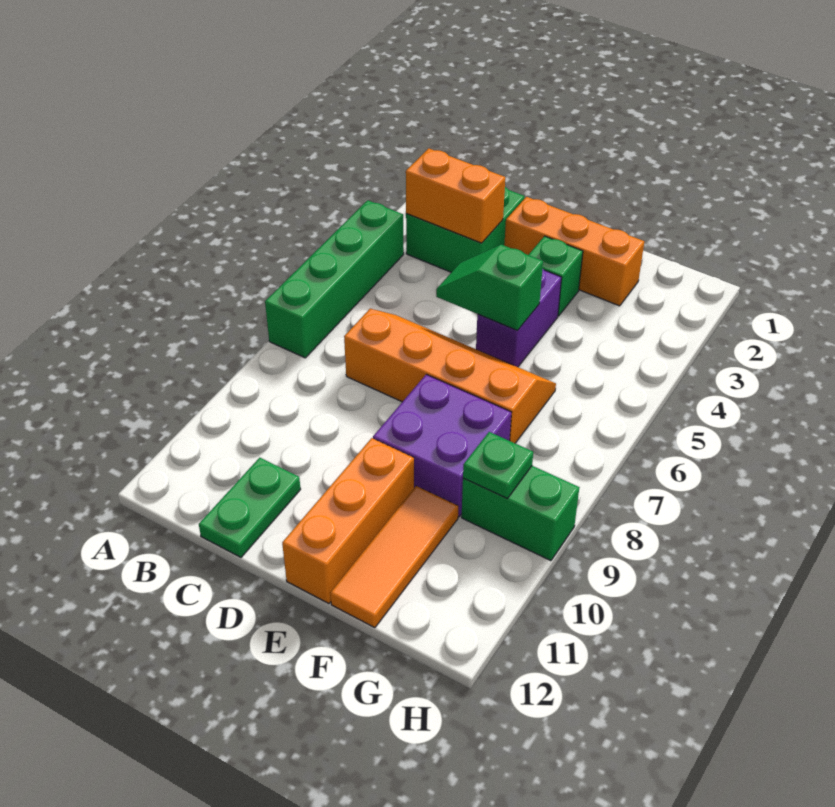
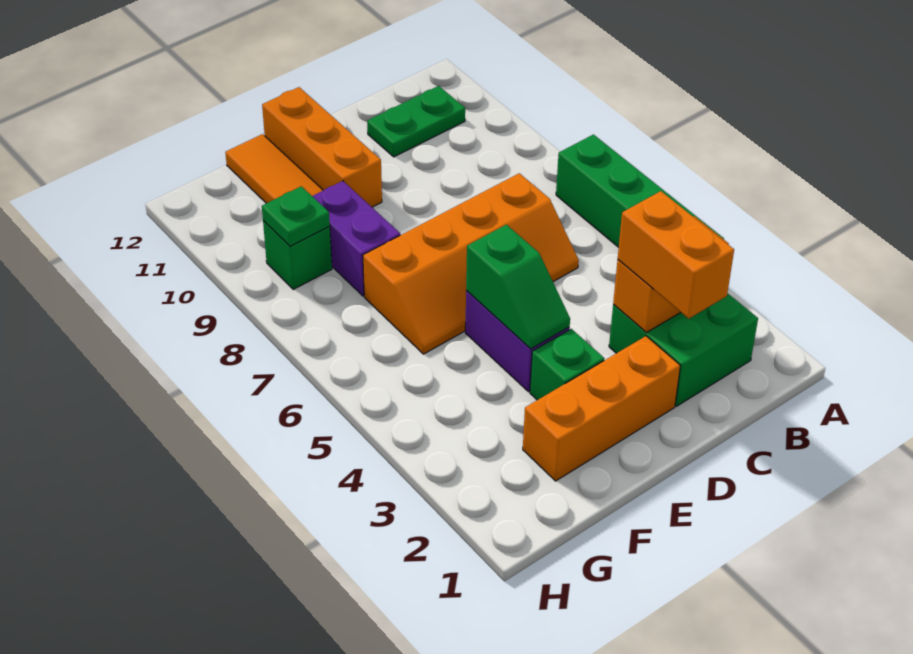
none -> orange brick C2:C3 level 3
green plate C11:C12 level 1 -> green plate B11:C11 level 1
green slope D5:E5 level 2 top E -> green slope E4:E5 level 2 top 5
purple brick E8:F9 level 1 -> purple brick F8:F9 level 1
green brick G9:H9 level 1 -> green brick G9 level 1

